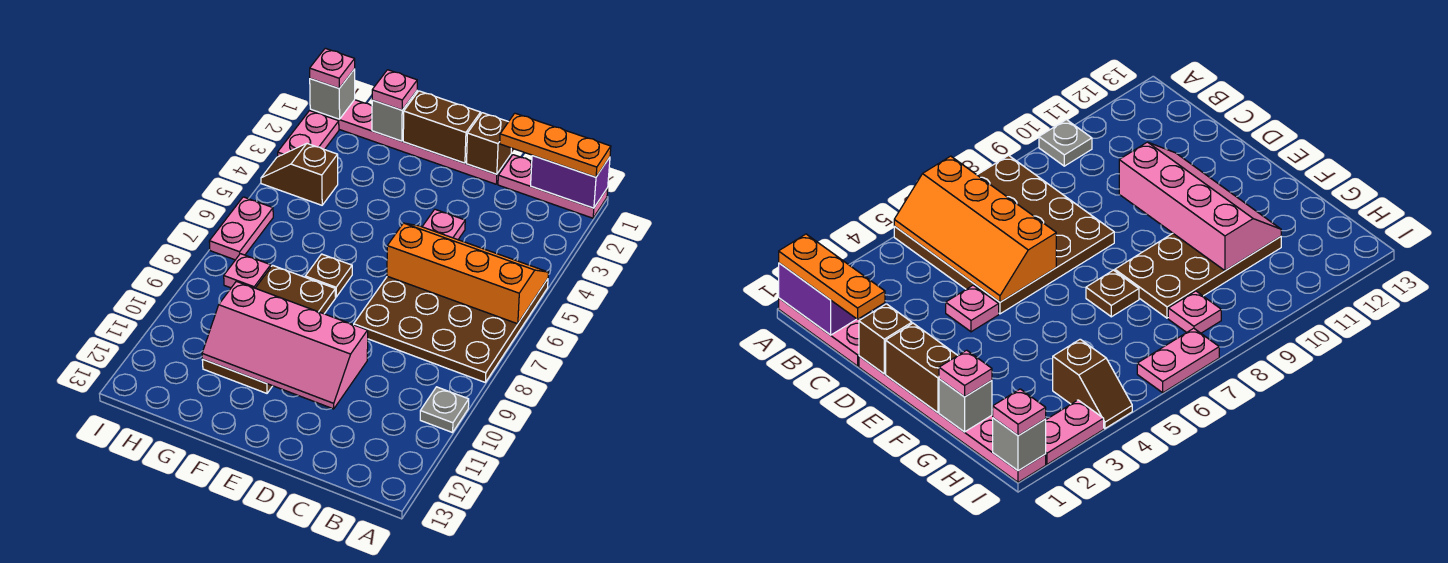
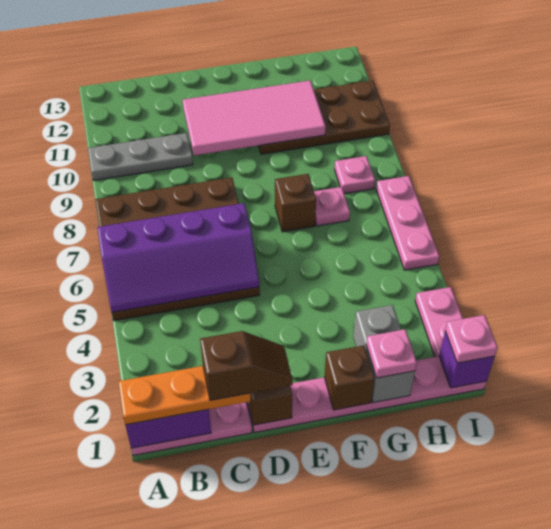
orange slope A5:D6 level 2 top 6 -> purple slope A5:D6 level 2 top 6
grey plate A10 level 1 -> grey plate A10:C10 level 1
pink plate D4 level 1 -> pink plate G7 level 1
pink slope D10:G11 level 2 top 10 -> pink tile D10:G11 level 2
brown brick E1:F1 level 2 -> brown brick F1 level 2
brown plate F7 level 1 -> brown brick F7 level 1
brown plate F8:G11 level 1 -> brown plate F10:I11 level 1
grey brick G1 level 2 -> grey brick G1:G2 level 2
brown slope H4:I4 level 1 top H -> brown slope C1:D1 level 4 top C
grey brick I1 level 2 -> purple brick I1 level 2
pink plate I6:I7 level 1 -> pink plate I5:I7 level 1

